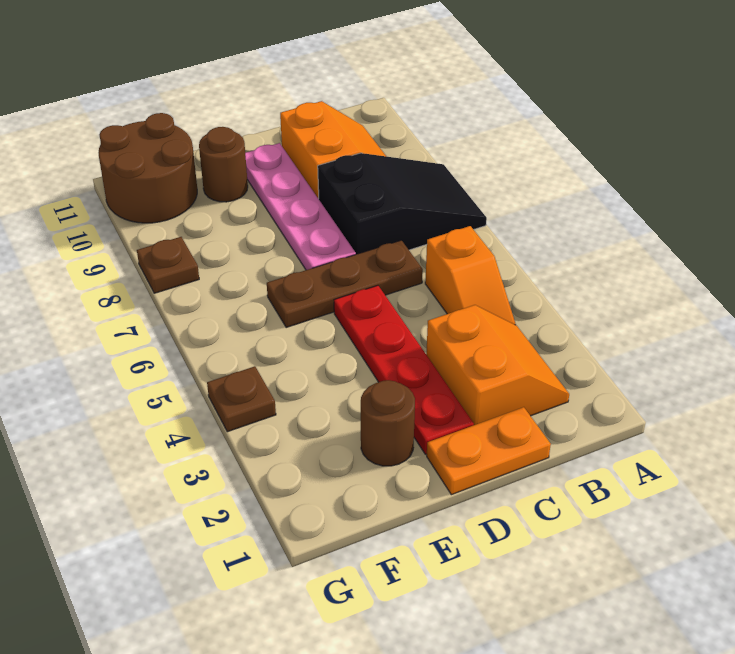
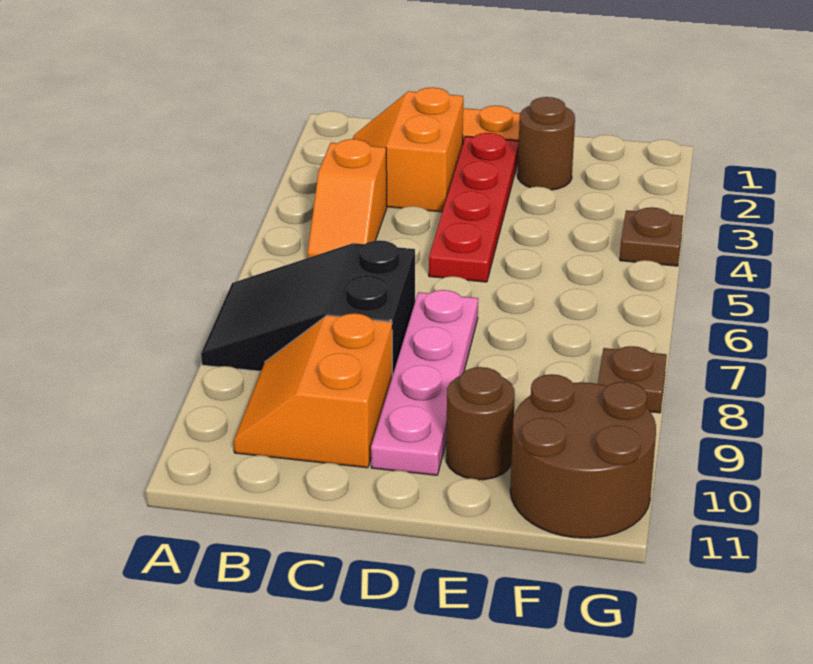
orange slope B4:B5 level 1 top 5 -> orange slope B4:B5 level 1 top 4
brown plate C6:E6 level 1 -> none

